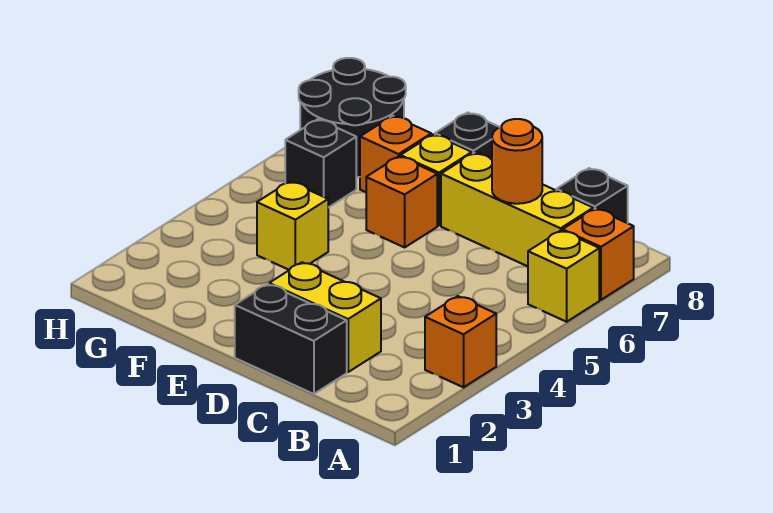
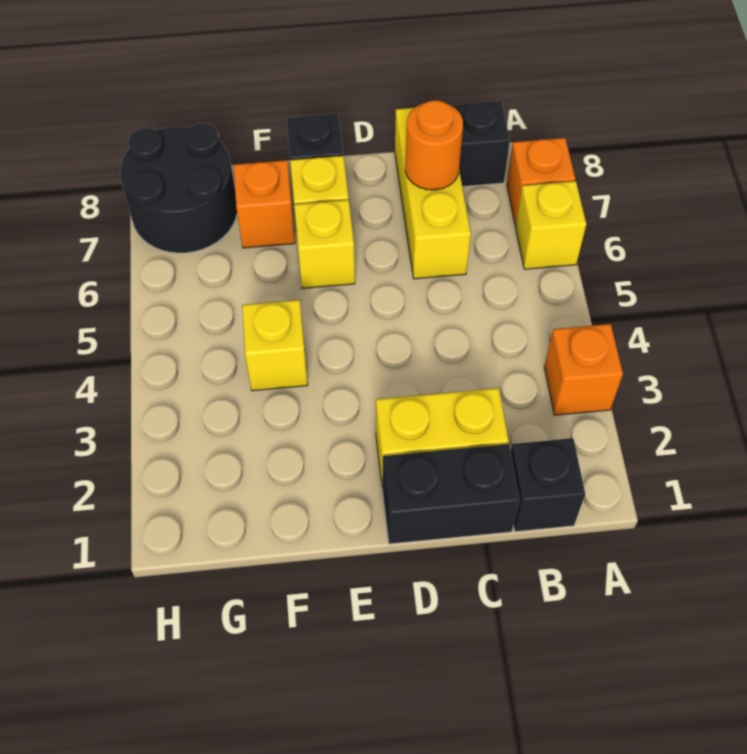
yellow brick B7:D7 level 1 -> yellow brick C6:C8 level 1
orange brick E6 level 1 -> yellow brick E6 level 1
black brick G6 level 1 -> black brick B1 level 1

